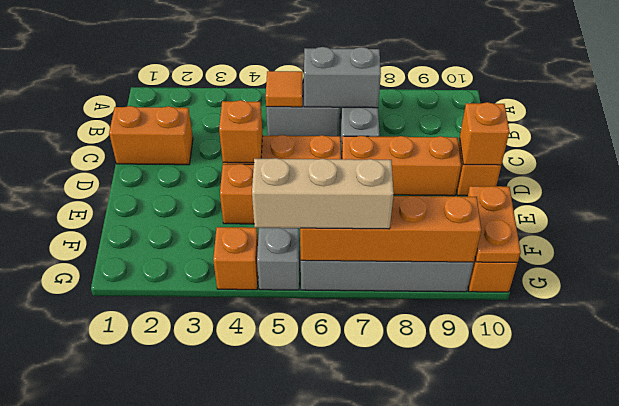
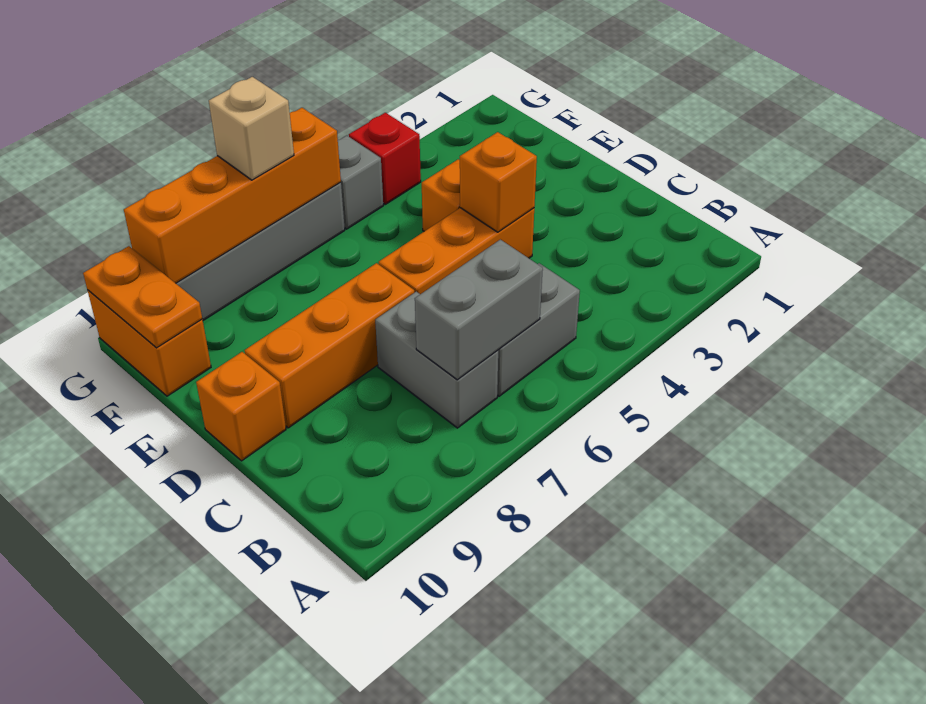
orange tile B5 level 2 -> none
orange brick C1:C2 level 1 -> none
orange brick D10 level 2 -> none
orange brick G4 level 1 -> red brick G4 level 1
tan brick G5:G7 level 3 -> tan brick G7 level 3

